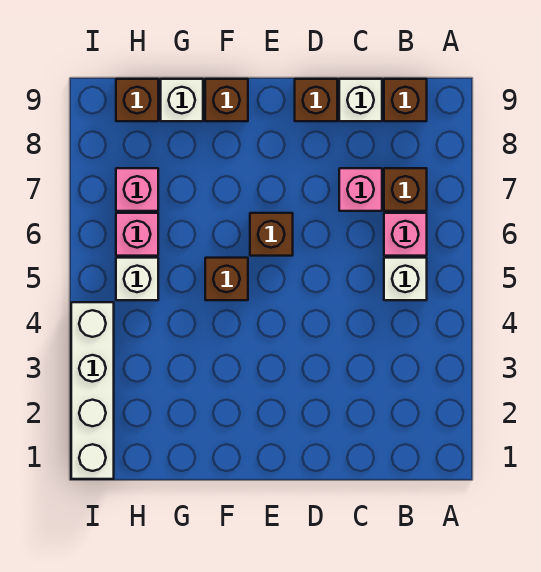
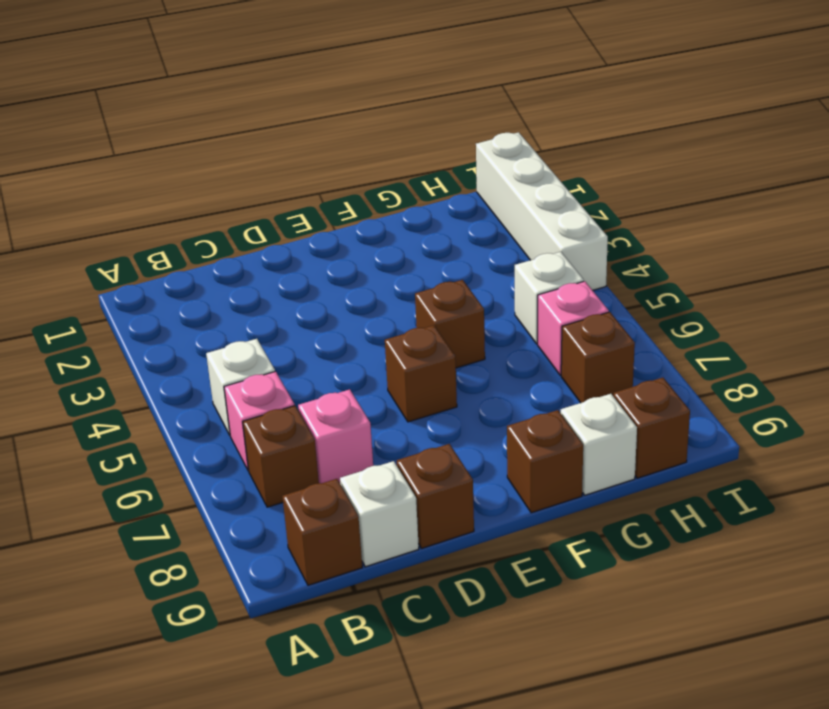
pink brick H7 level 1 -> brown brick H7 level 1

